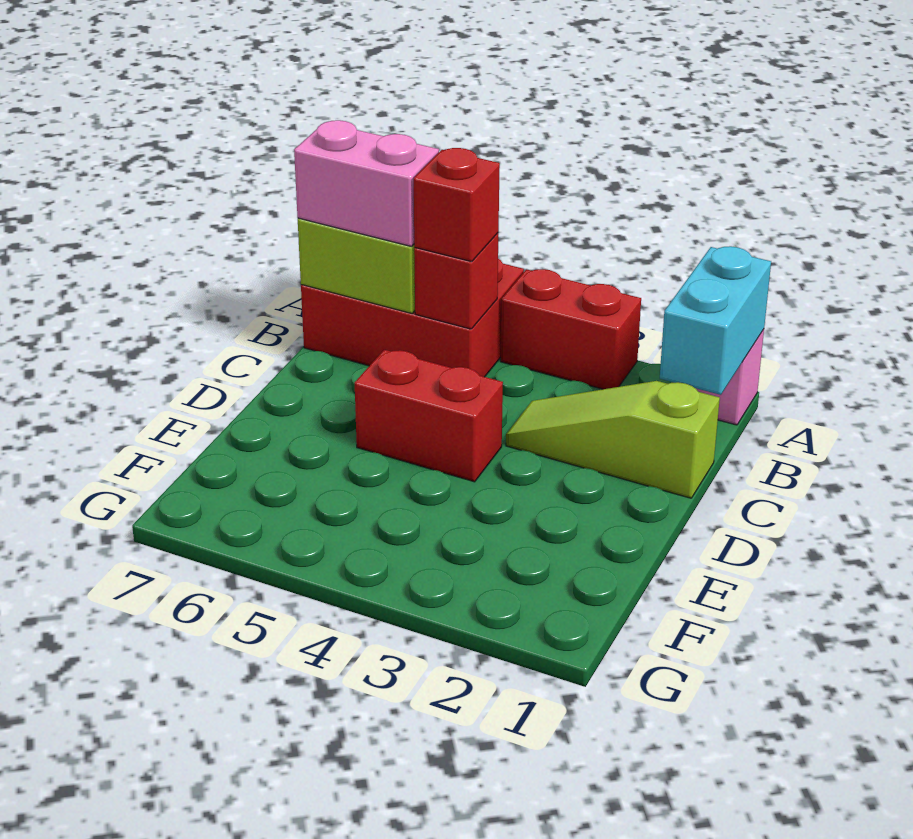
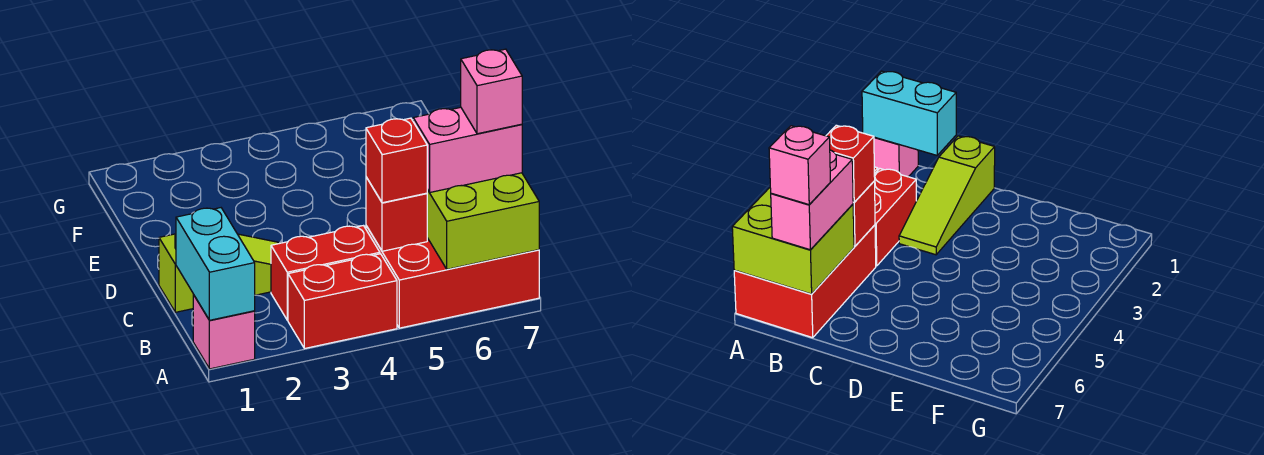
none -> pink brick B7 level 4
red brick D4:D5 level 1 -> red brick B3:B4 level 1

